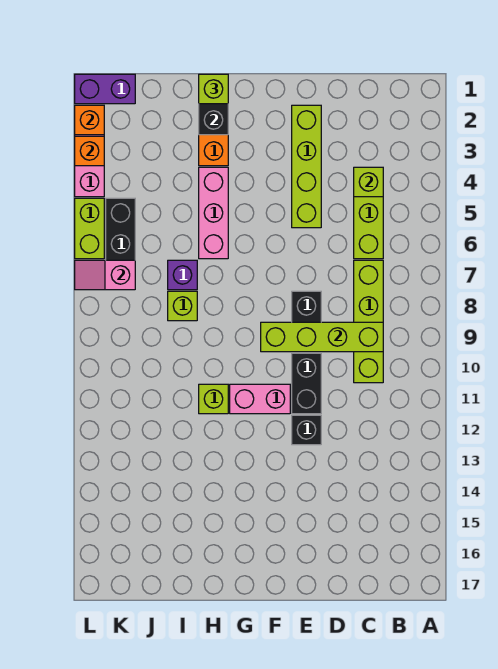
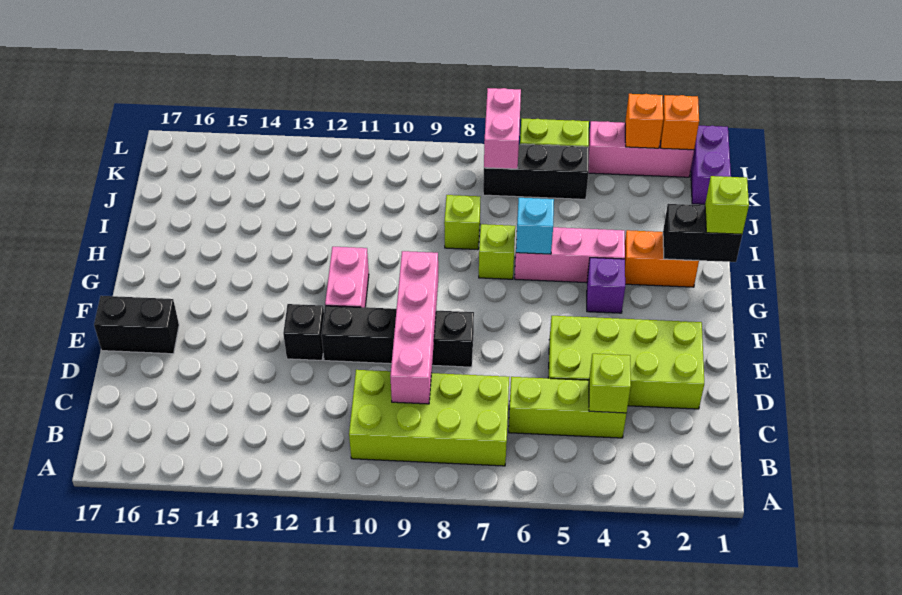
lime brick C7:C10 level 1 -> lime brick B7:C10 level 1
lime brick C9:F9 level 2 -> pink brick C9:F9 level 2
lime brick E2:E5 level 1 -> lime brick D2:E5 level 1
none -> black brick E16:E17 level 1
none -> cyan brick H6 level 2
lime brick H11 level 1 -> lime brick H7 level 1
purple brick I7 level 1 -> purple brick G4 level 1
pink slope K7:L7 level 2 top K -> pink brick K7:L7 level 2

